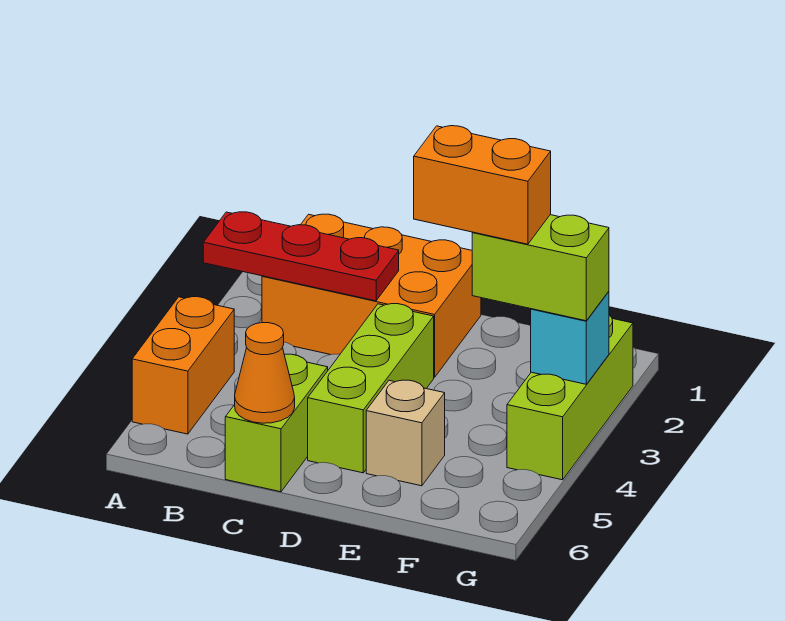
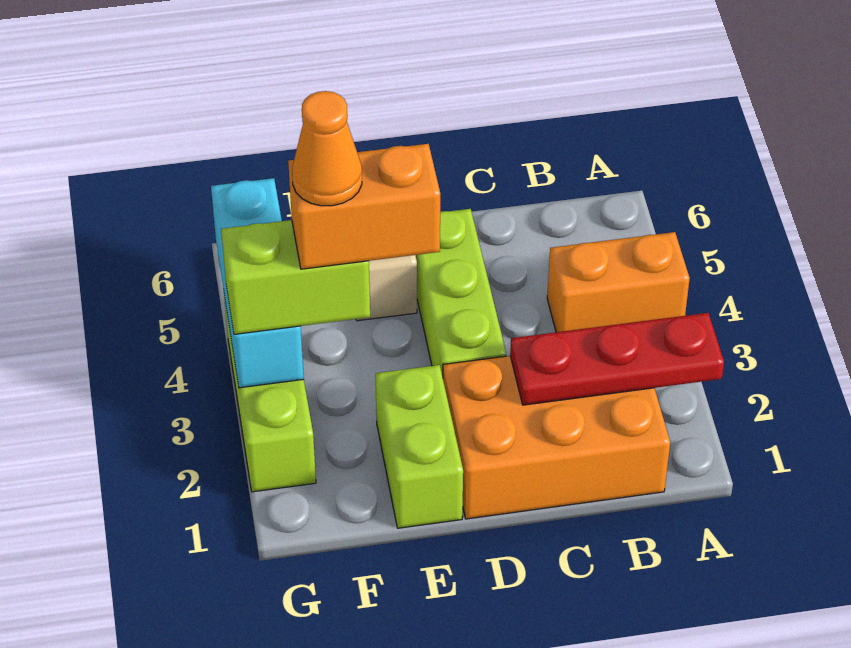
orange brick A4:A5 level 1 -> orange brick A4:B4 level 1
lime brick C5:C6 level 1 -> lime brick E1:E2 level 1
orange cone C6 level 2 -> orange cone F3 level 5
cyan brick G3 level 2 -> cyan brick G3:G5 level 2

